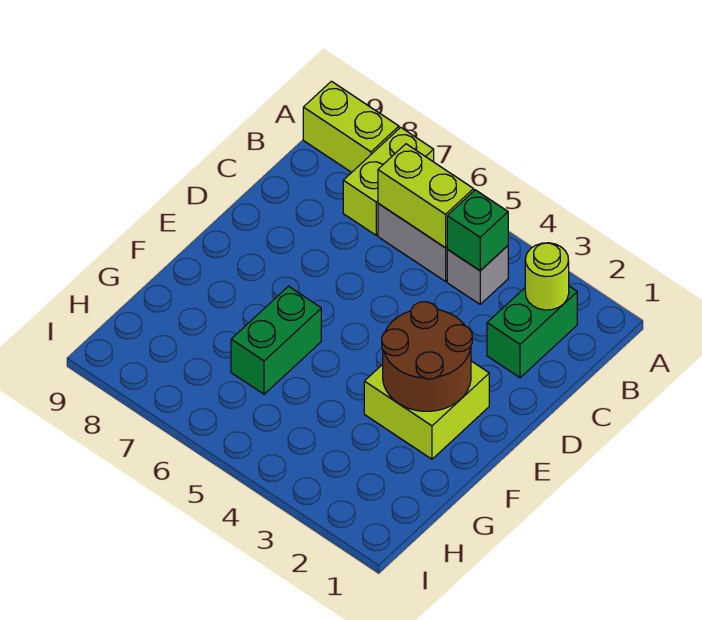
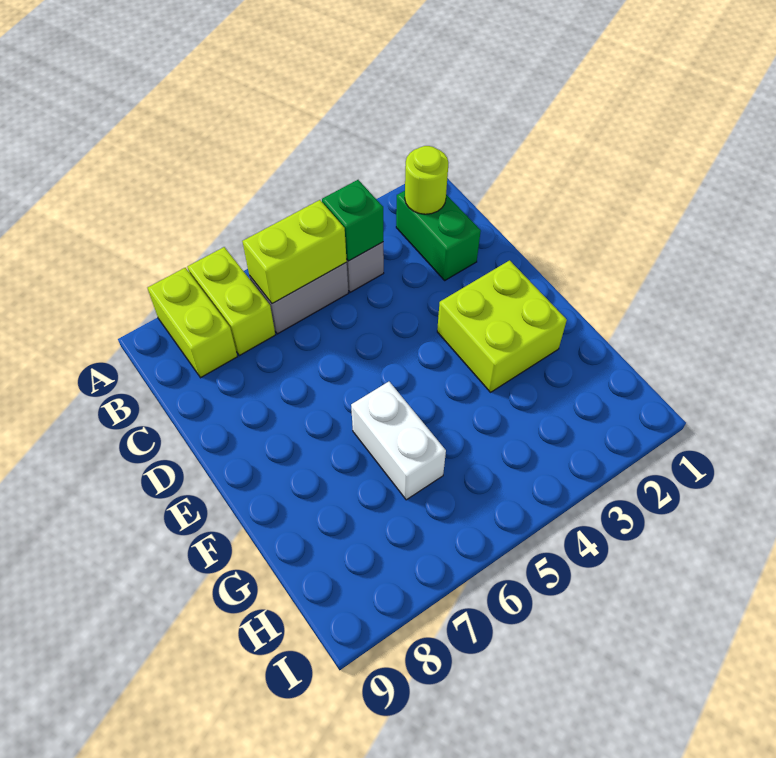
lime brick A8:A9 level 1 -> lime brick A8:B8 level 1
brown round brick E2:F3 level 2 -> none
green brick F6:G6 level 1 -> white brick F6:G6 level 1

